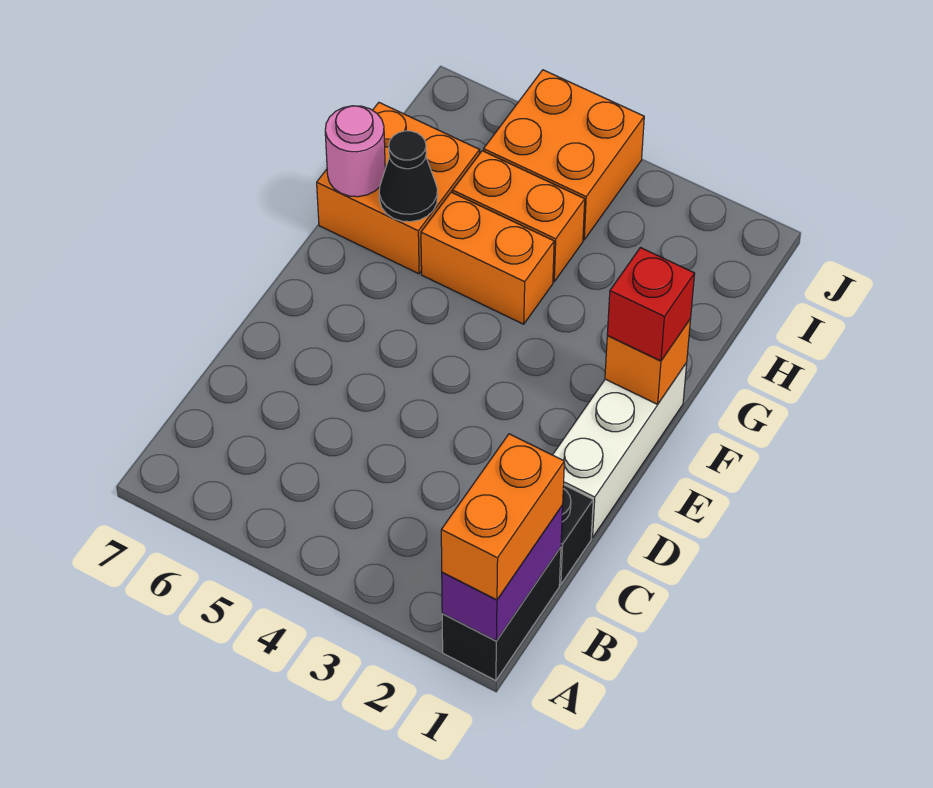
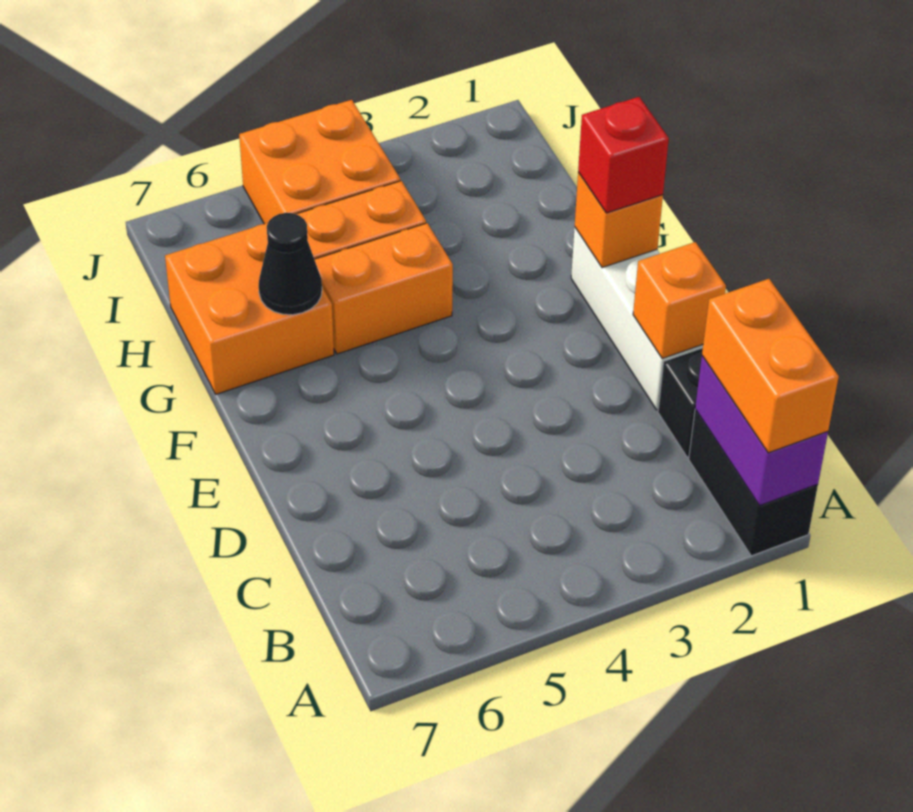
none -> orange brick D1 level 2
pink round brick G7 level 2 -> none

